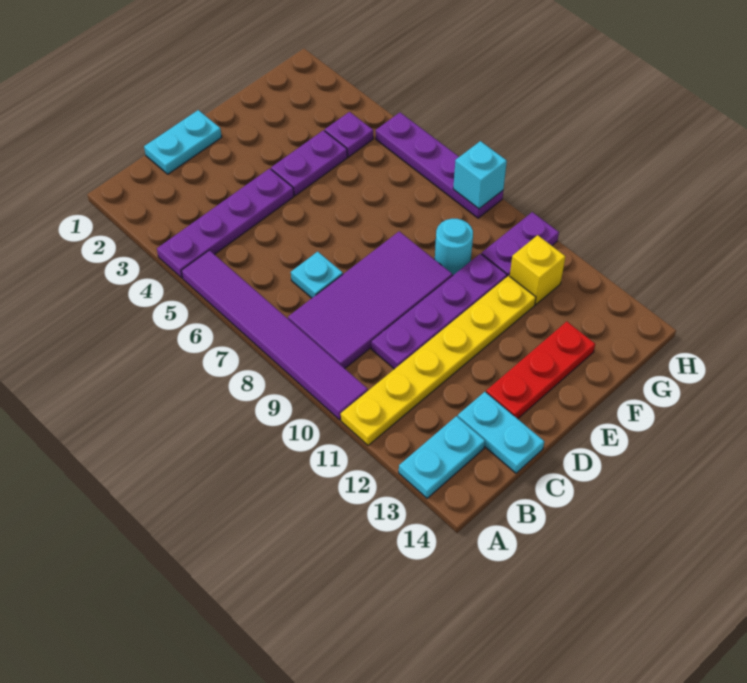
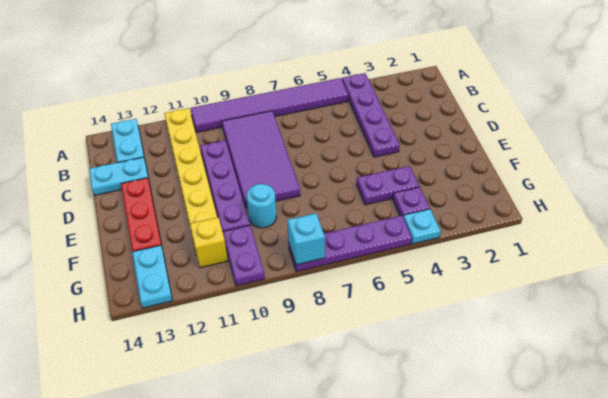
cyan plate C1:D1 level 1 -> cyan plate G13:H13 level 1
cyan plate C7 level 1 -> cyan plate H4 level 1
purple plate E4:F4 level 1 -> purple plate F4:F5 level 1

